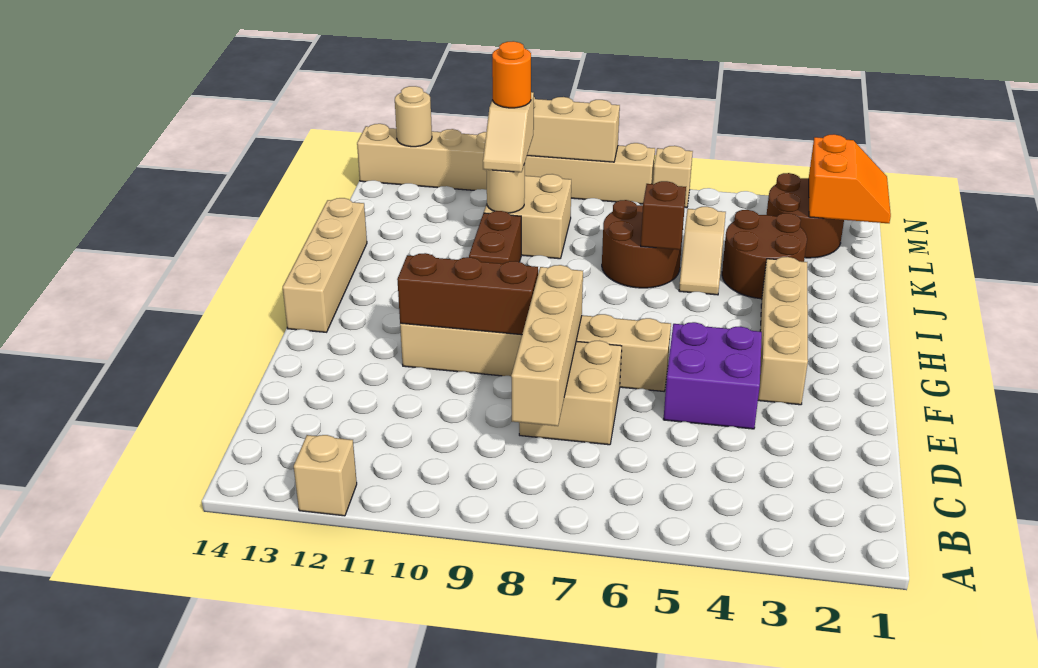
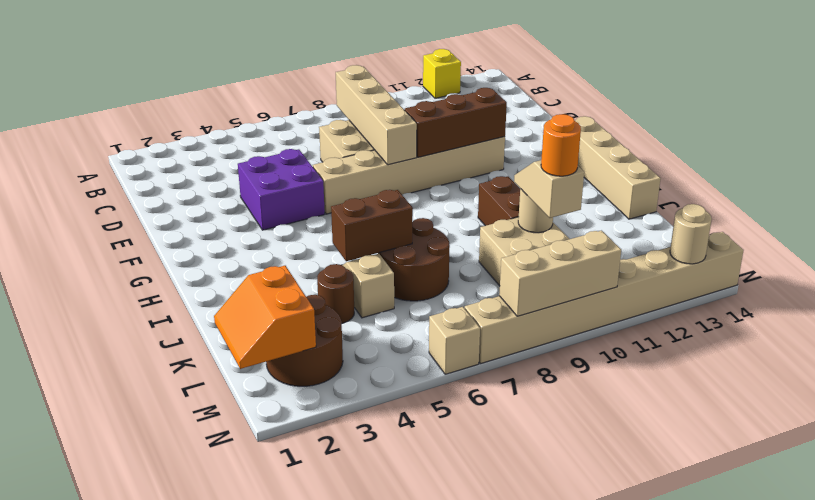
tan brick A12 level 1 -> yellow brick A12 level 1
tan brick F3:I3 level 1 -> none
brown round brick J3:K4 level 1 -> brown round brick K4 level 1
brown brick J6 level 2 -> brown brick J5:J6 level 2

